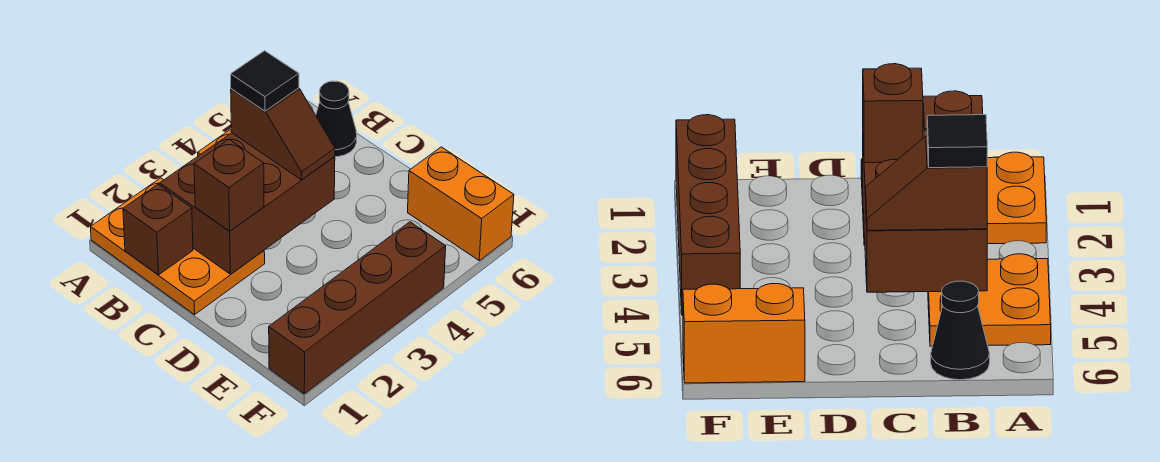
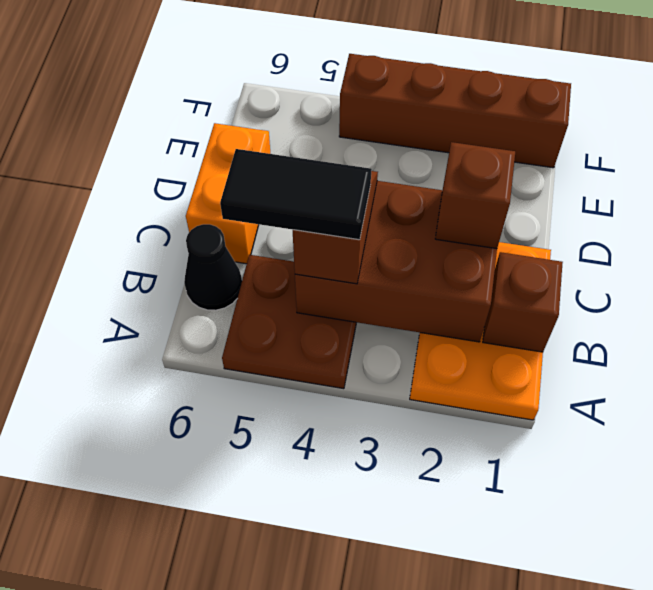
orange plate A4:B5 level 1 -> brown plate A4:B5 level 1
black tile B4 level 4 -> black tile B4:B5 level 4
orange brick E6:F6 level 1 -> orange brick C6:D6 level 1

